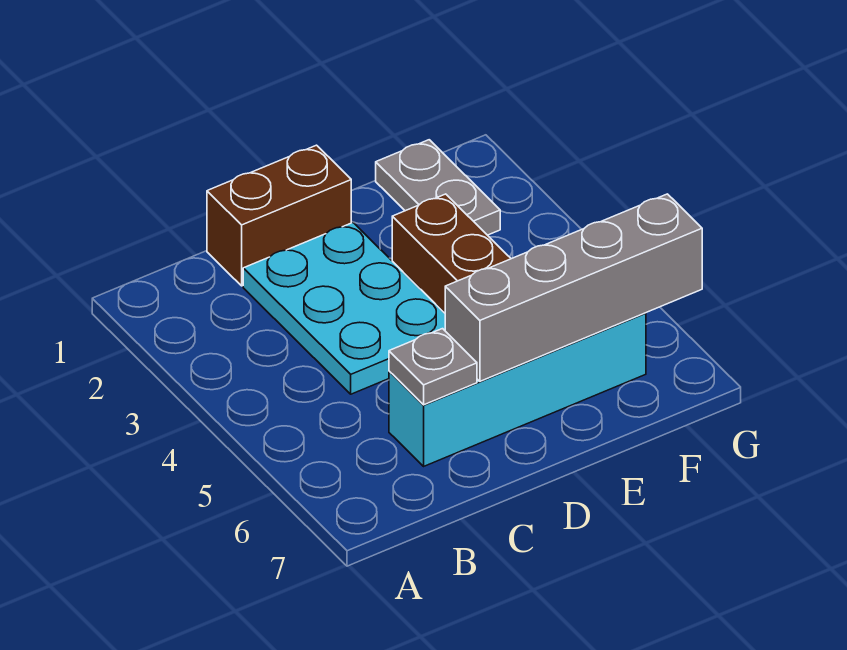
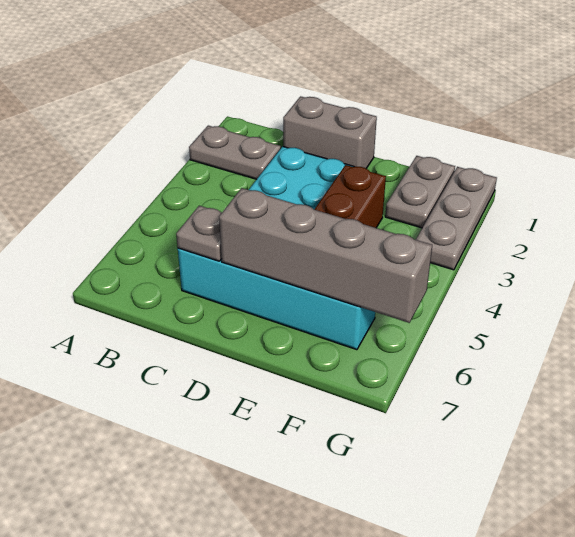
none -> grey plate A2:B2 level 1
brown brick C1:D1 level 1 -> grey brick C1:D1 level 1
none -> grey plate G1:G3 level 1

